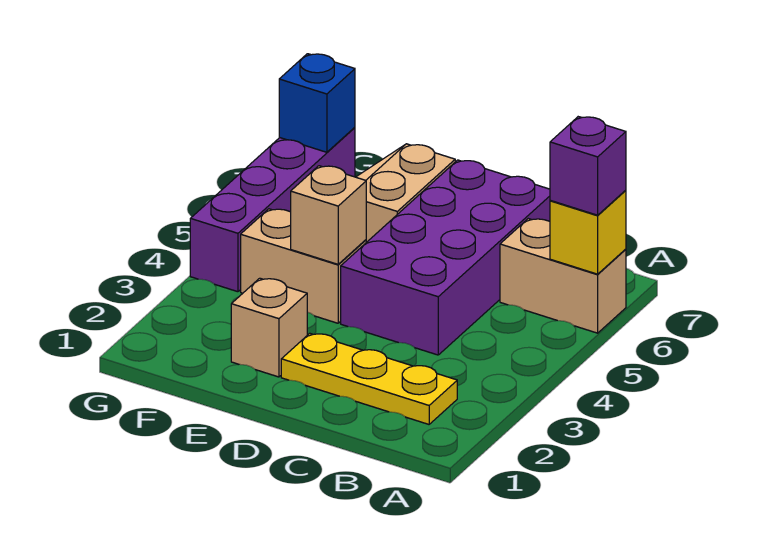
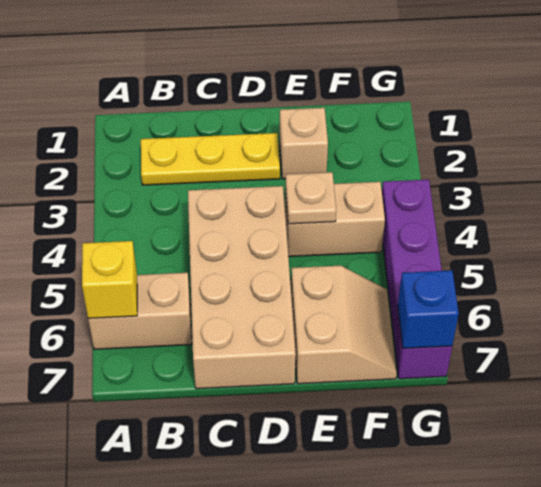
purple brick A6 level 3 -> none
purple brick C4:D7 level 1 -> tan brick C4:D7 level 1
tan brick E4 level 2 -> tan plate E4 level 2

